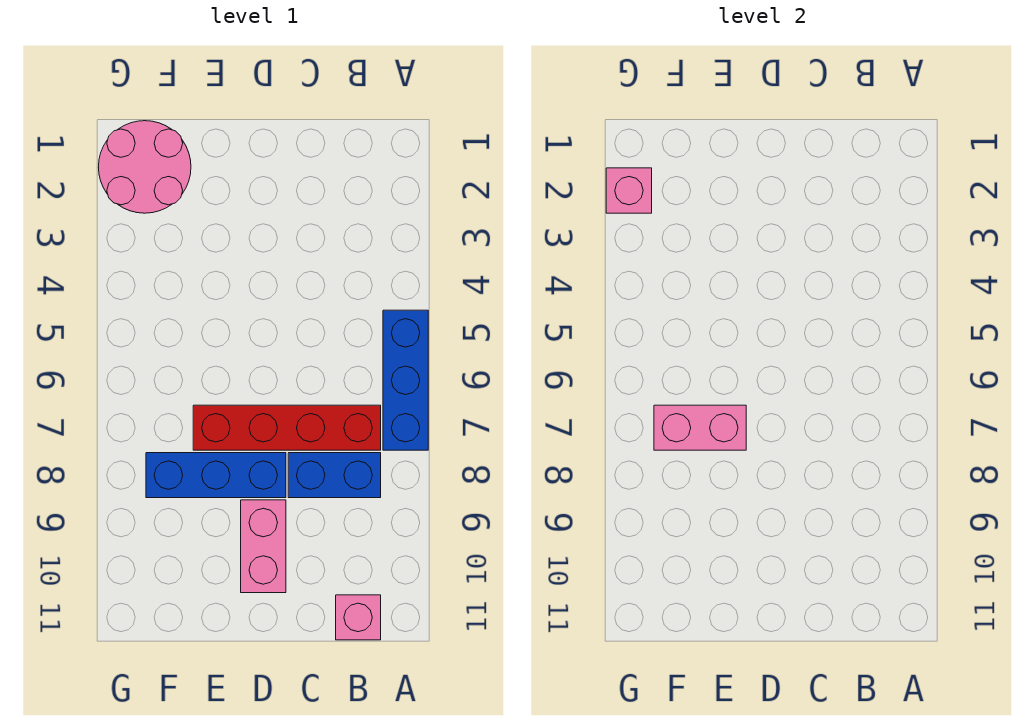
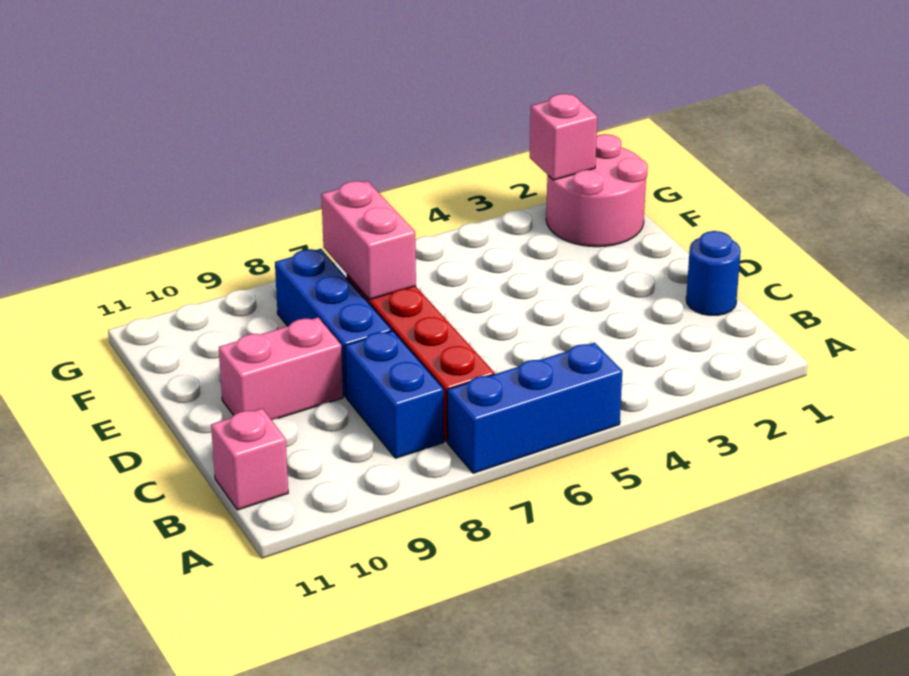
none -> blue round brick C1 level 1

